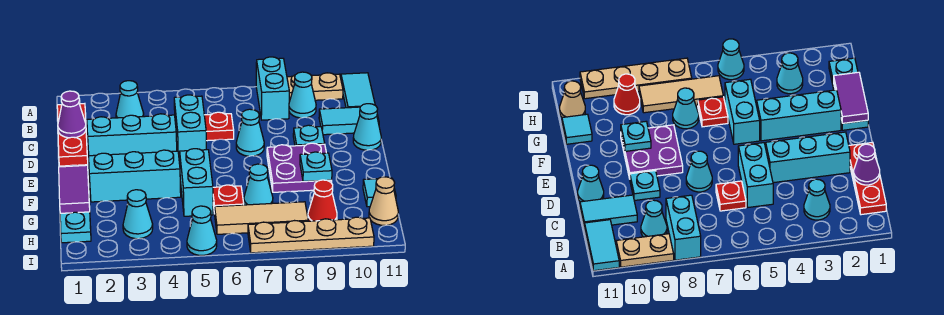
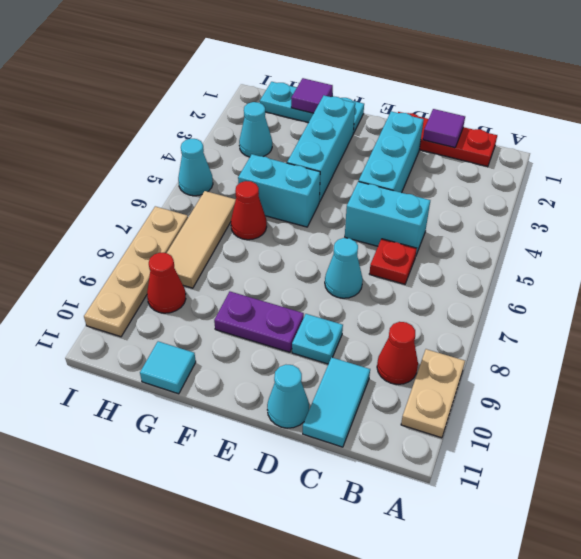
cyan brick A8:B8 level 1 -> none
cyan tile A11:B11 level 1 -> none
cyan cone B3 level 1 -> none
cyan cone B9 level 1 -> red cone B9 level 1
purple cone C1 level 2 -> purple tile C1 level 2
purple plate E8:F9 level 1 -> purple plate E9:F9 level 1
purple tile F1:G1 level 2 -> purple tile G1 level 2
cyan plate F9 level 2 -> none
red plate G6 level 1 -> red cone G6 level 1
cyan cone G7 level 1 -> none
tan cone H11 level 1 -> none

